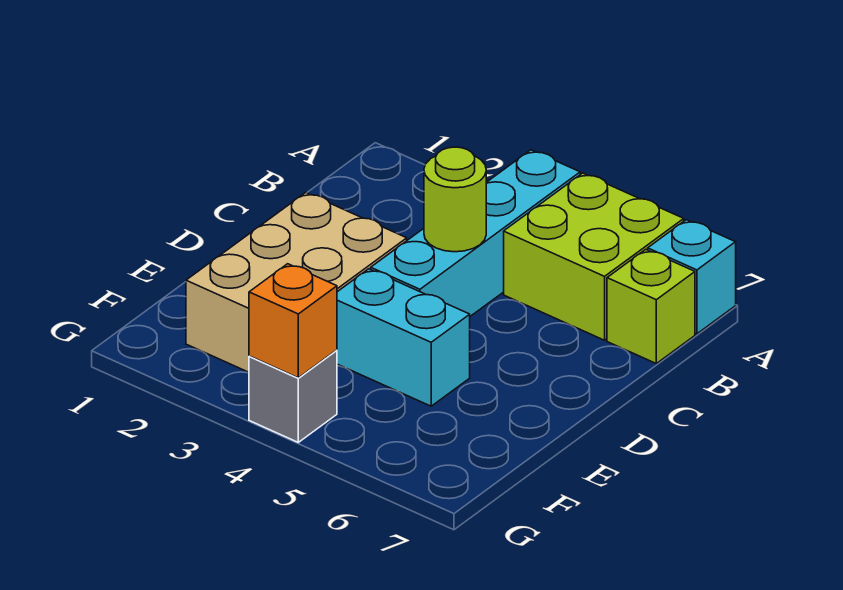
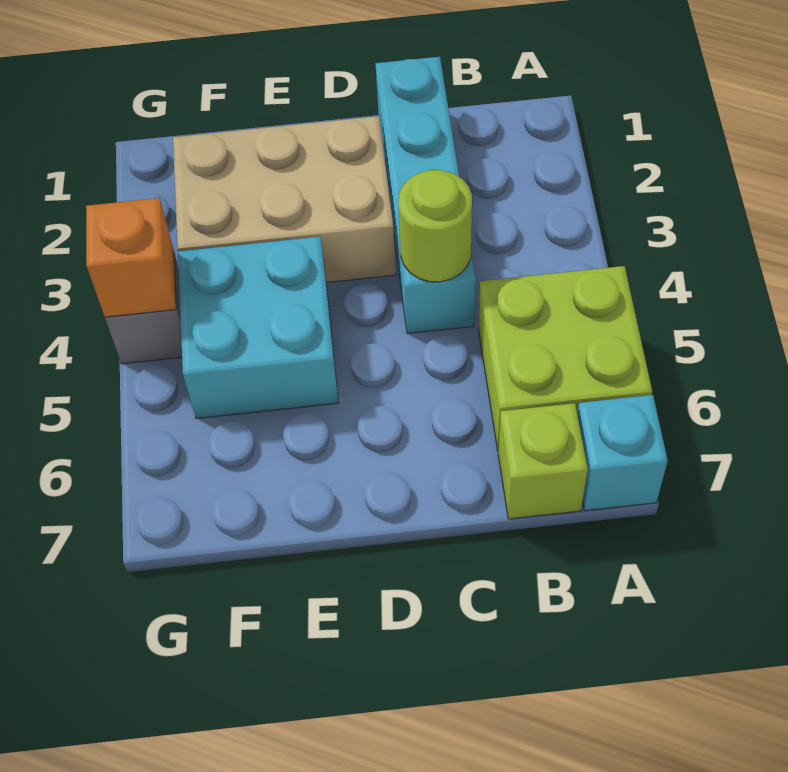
cyan brick A4:D4 level 1 -> cyan brick C1:C4 level 1
cyan brick E4:E5 level 1 -> cyan brick E4:F5 level 1

